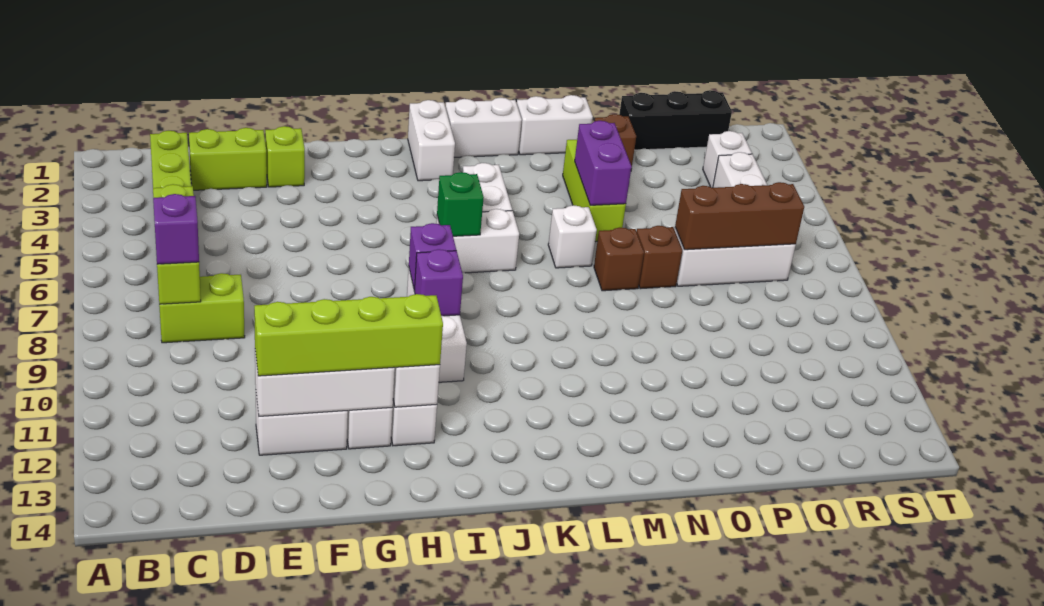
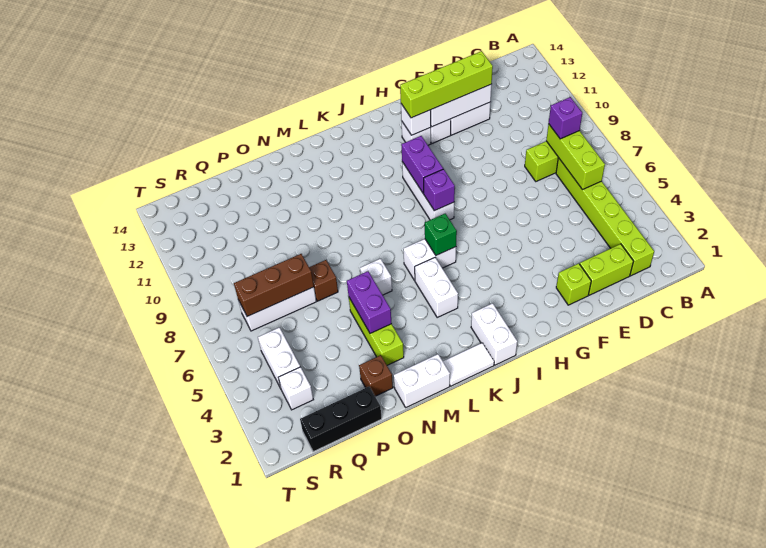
purple brick I9 level 2 -> purple brick I9:I10 level 2
white brick K1:L1 level 1 -> white tile K1:L1 level 1
brown brick N7 level 1 -> none

